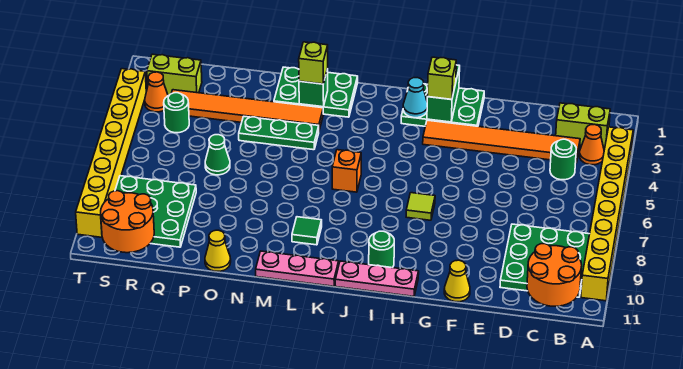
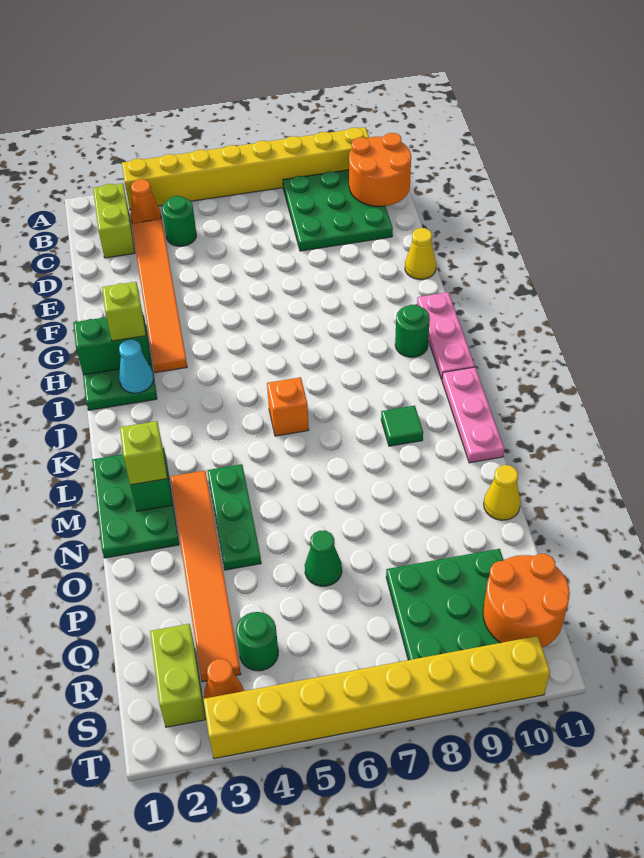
lime tile H7 level 1 -> none

